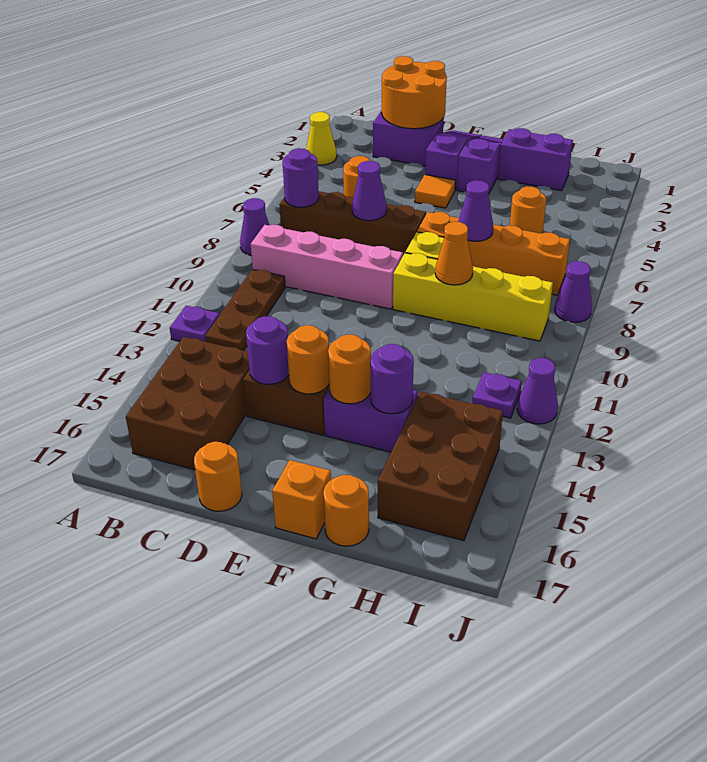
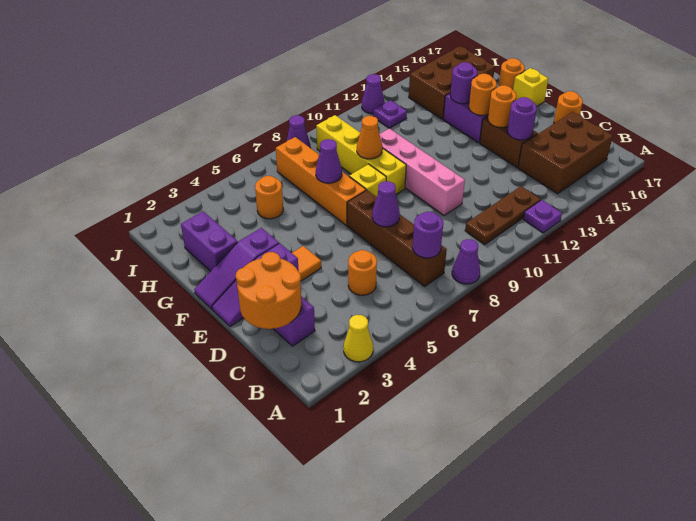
pink brick B9:E9 level 1 -> pink brick D10:G10 level 1
orange brick F17 level 1 -> yellow brick F17 level 1

